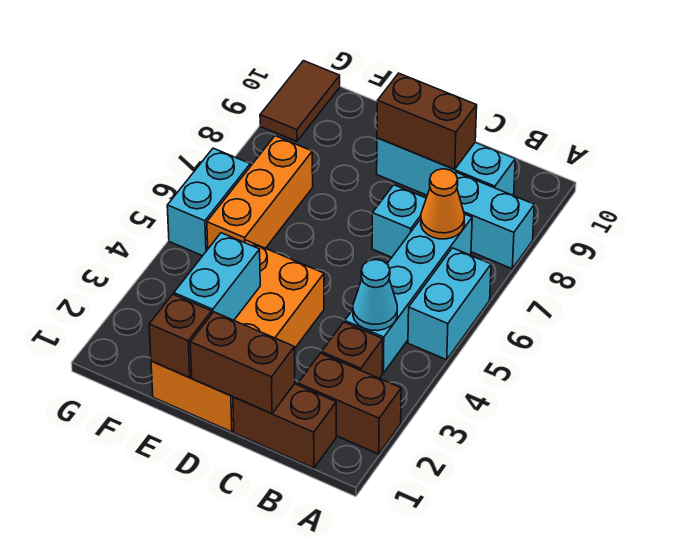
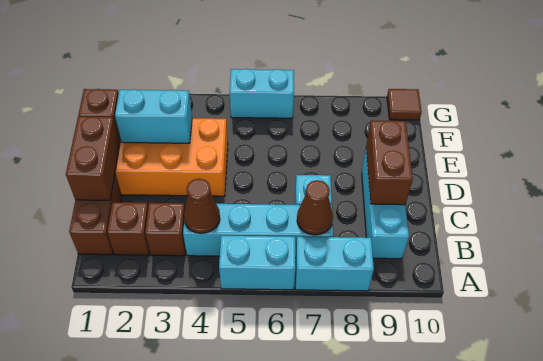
brown brick A2:B2 level 1 -> brown brick B2 level 1
cyan brick A8:B8 level 1 -> cyan brick A7:A8 level 1
cyan cone B4 level 2 -> brown cone B4 level 2
orange cone B7 level 2 -> brown cone B7 level 2
orange brick F5:F7 level 1 -> none
brown tile G9:G10 level 1 -> brown tile G10 level 1

